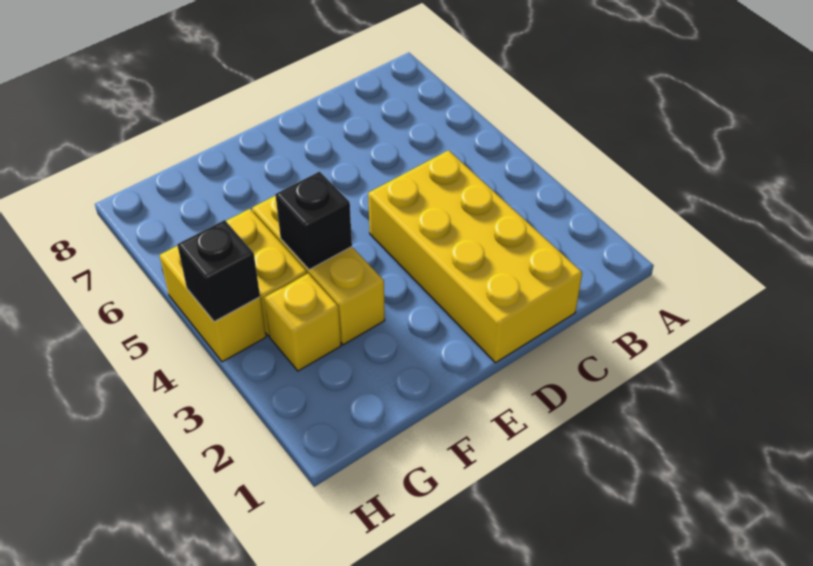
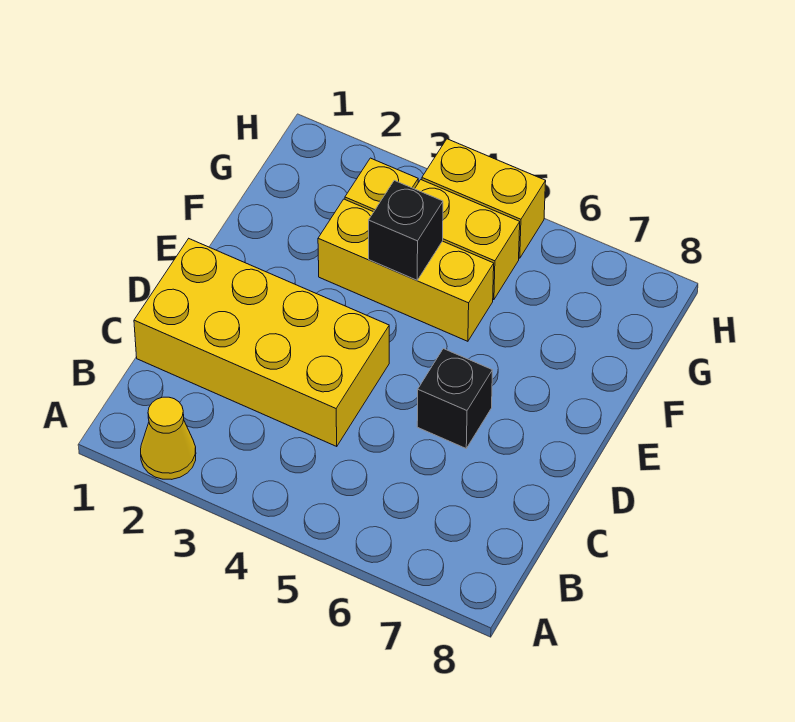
none -> yellow cone A2 level 1
black brick H4 level 2 -> black brick D6 level 1

